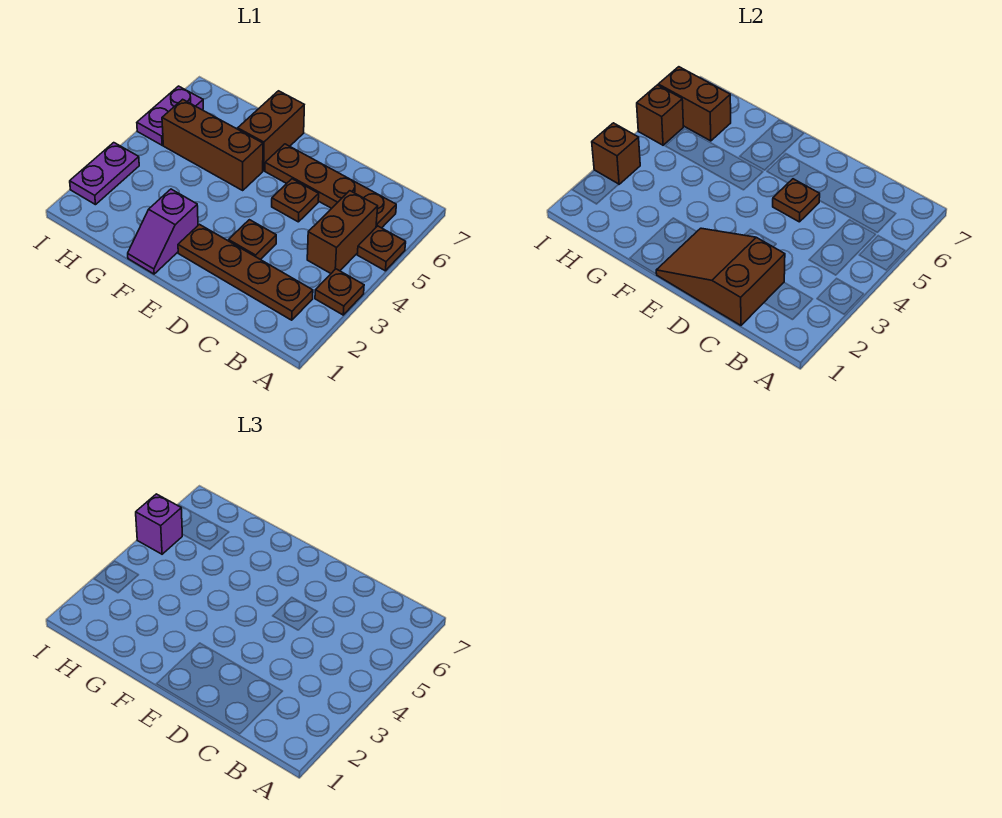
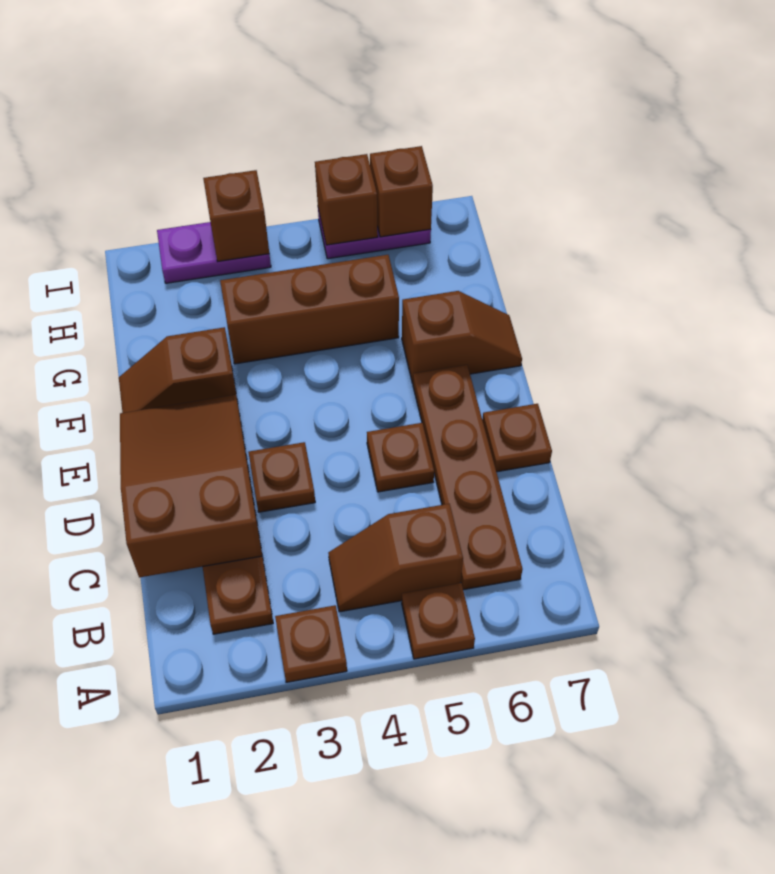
brown brick B4:B5 level 1 -> brown slope B4:B5 level 1 top 5
brown plate D5 level 2 -> brown plate D7 level 1
purple slope F1:F2 level 1 top 2 -> brown slope F1:F2 level 1 top 2
brown brick F5:H5 level 1 -> brown brick G3:G5 level 1
brown brick F6:F7 level 1 -> brown slope F6:F7 level 1 top 6
brown brick H6:I6 level 2 -> brown brick I6 level 2
purple brick I5 level 3 -> none

